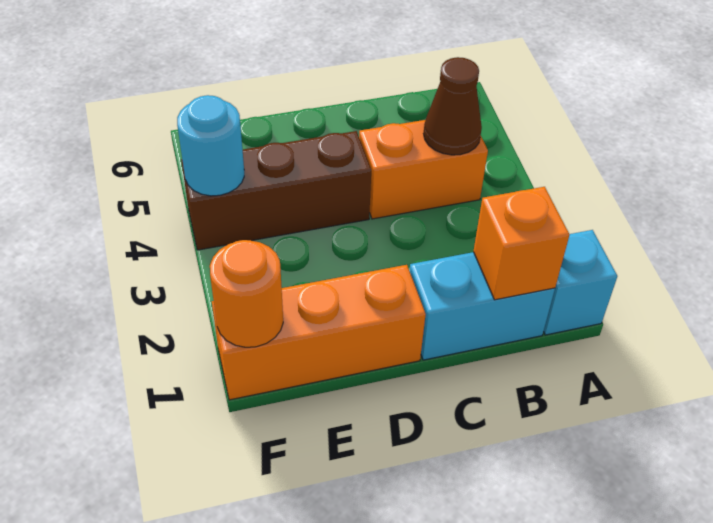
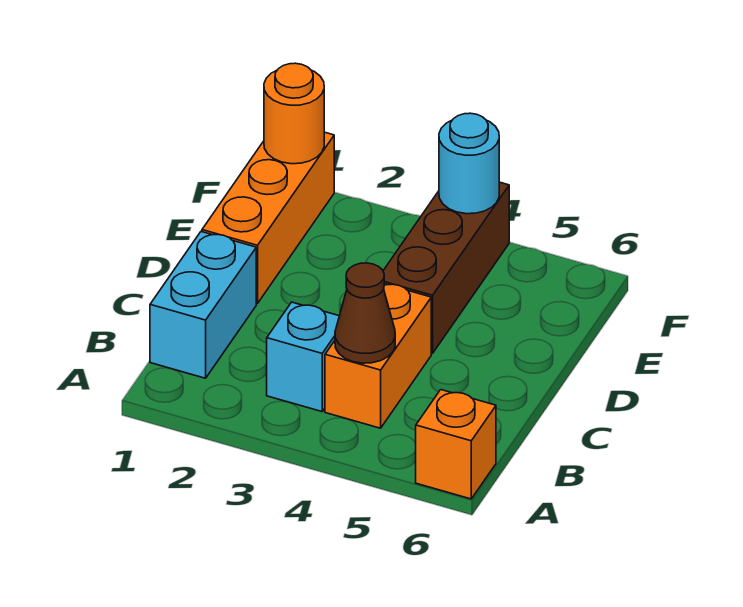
cyan brick A1 level 1 -> cyan brick B3 level 1
orange brick B1 level 2 -> orange brick A6 level 1

